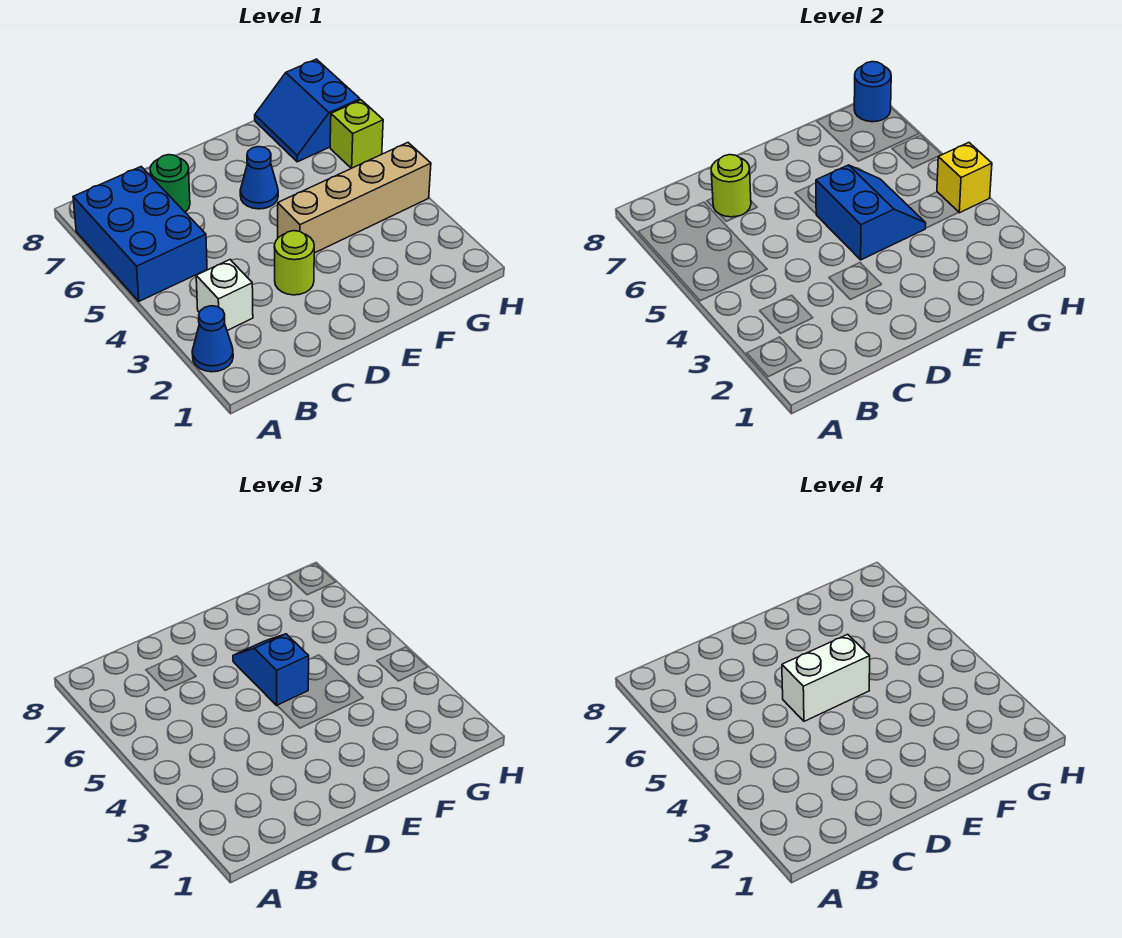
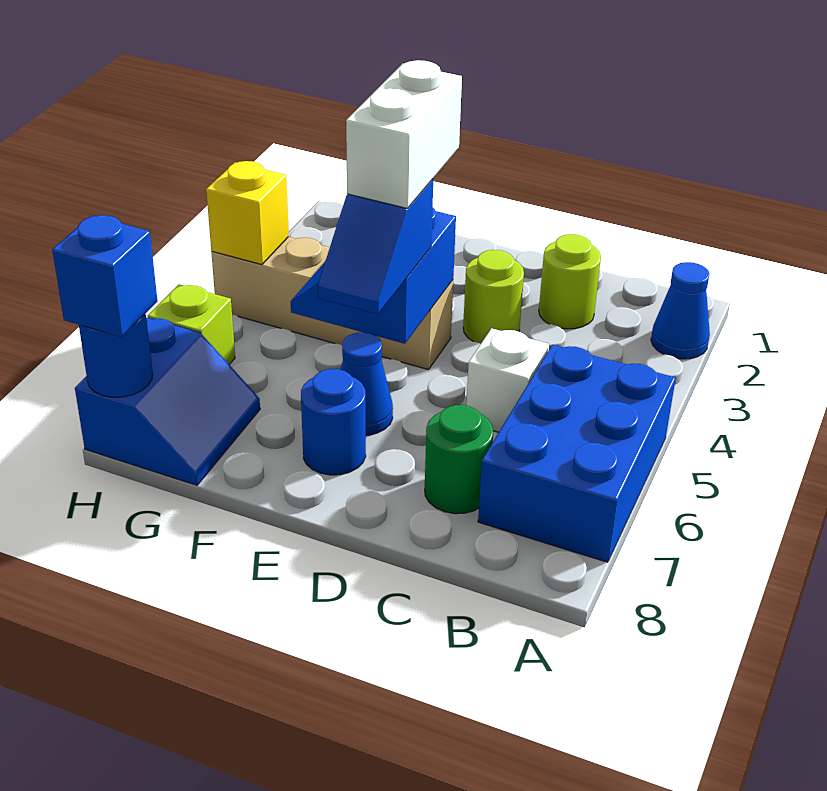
white brick B3 level 1 -> white brick C5 level 1
lime round brick C7 level 2 -> lime round brick C2 level 1
white brick D5:E5 level 4 -> white brick E4:E5 level 4
none -> blue round brick E7 level 1
none -> blue brick H8 level 3

